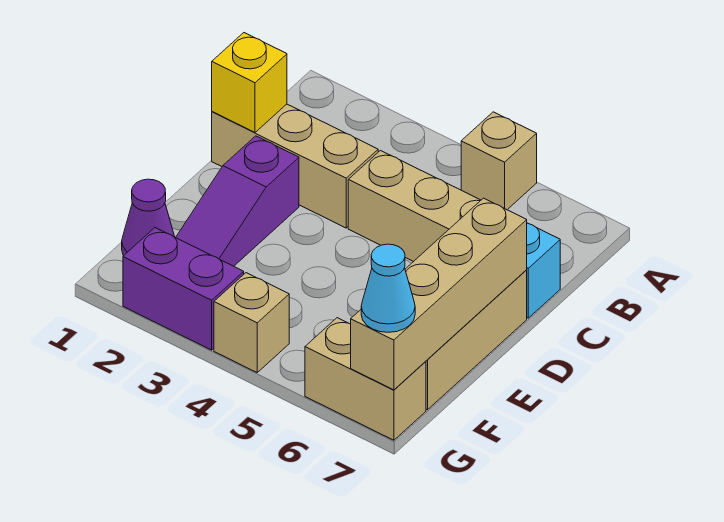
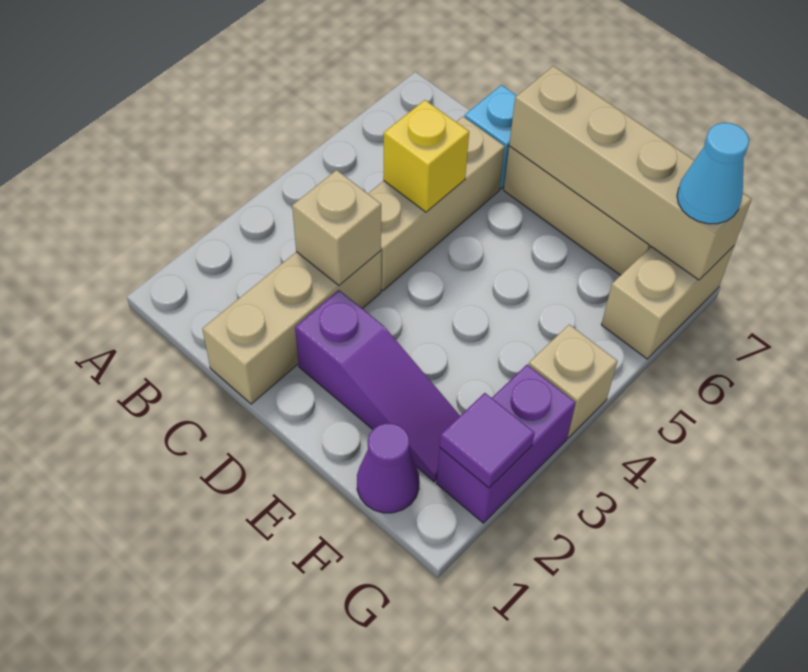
tan brick A5 level 1 -> tan brick C3 level 2
yellow brick C1 level 2 -> yellow brick C5 level 2
none -> purple tile G2 level 2

